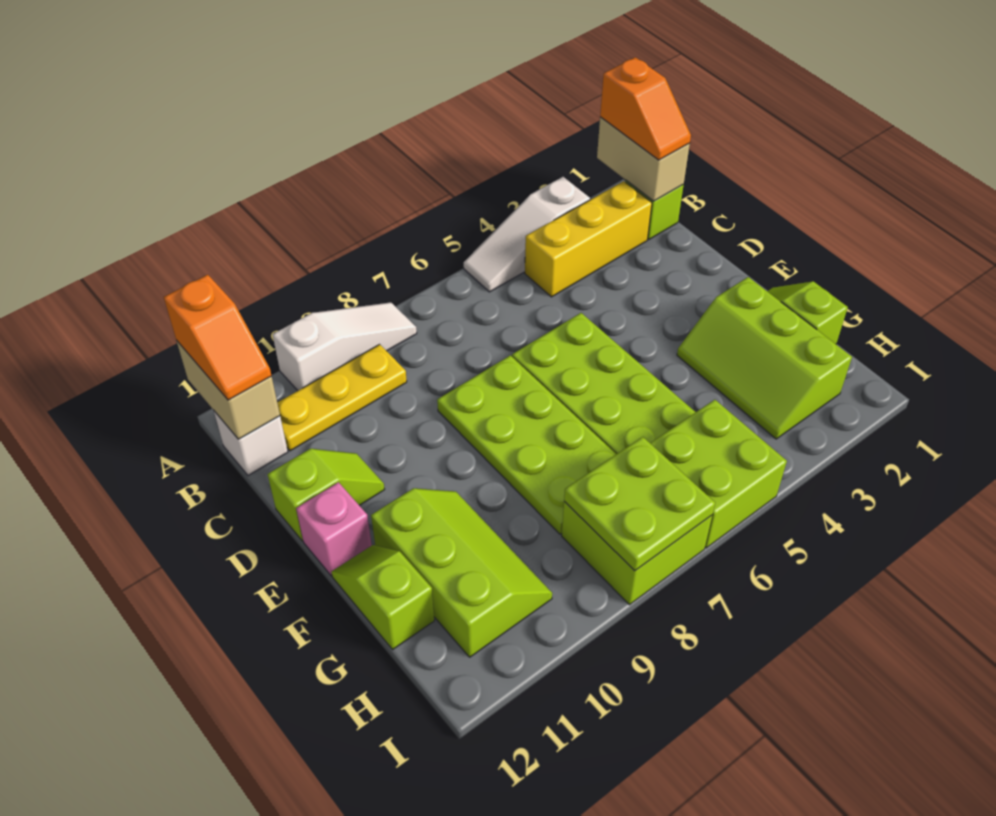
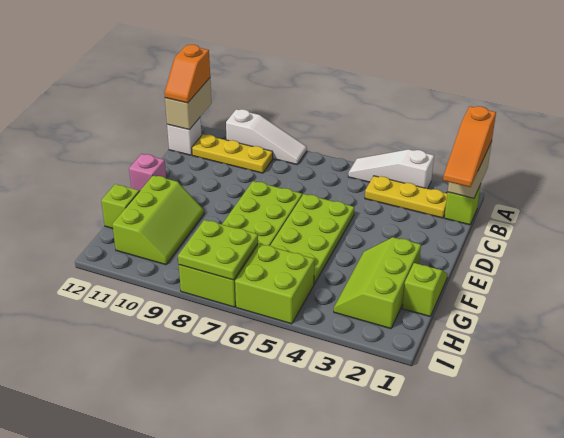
orange slope A1:B1 level 3 top A -> orange slope A1:C1 level 3 top A
yellow brick B2:B4 level 1 -> yellow plate B2:B4 level 1
lime slope D11:D12 level 1 top 12 -> none

